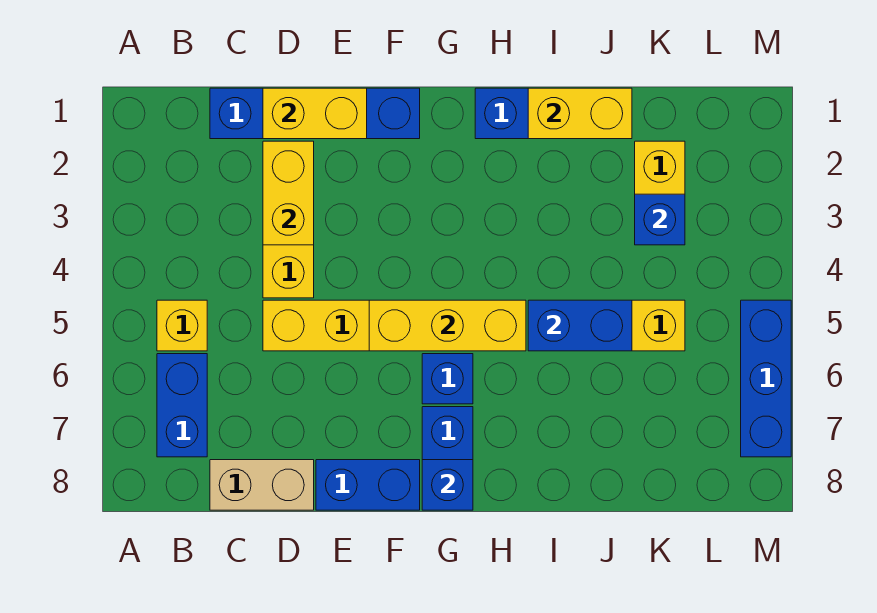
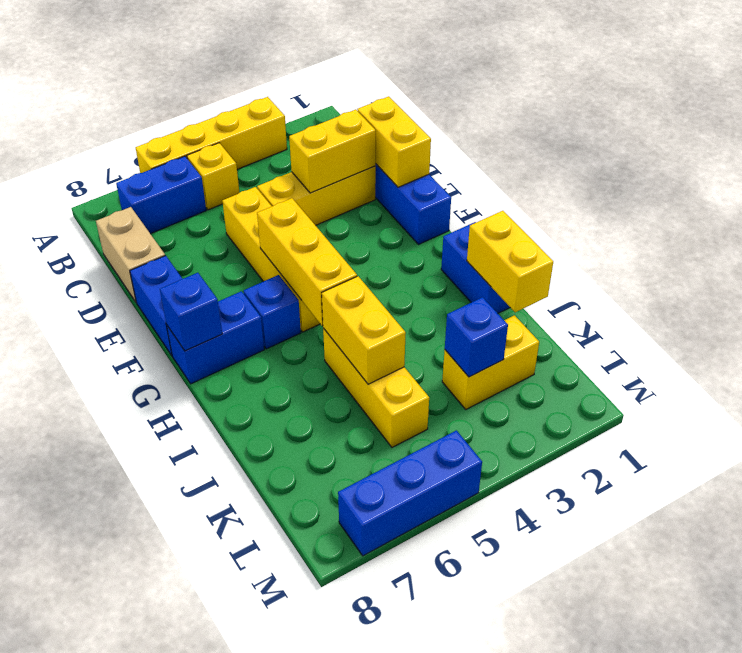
none -> yellow brick A3:A6 level 1
blue brick I5:J5 level 2 -> yellow brick I5:J5 level 2

